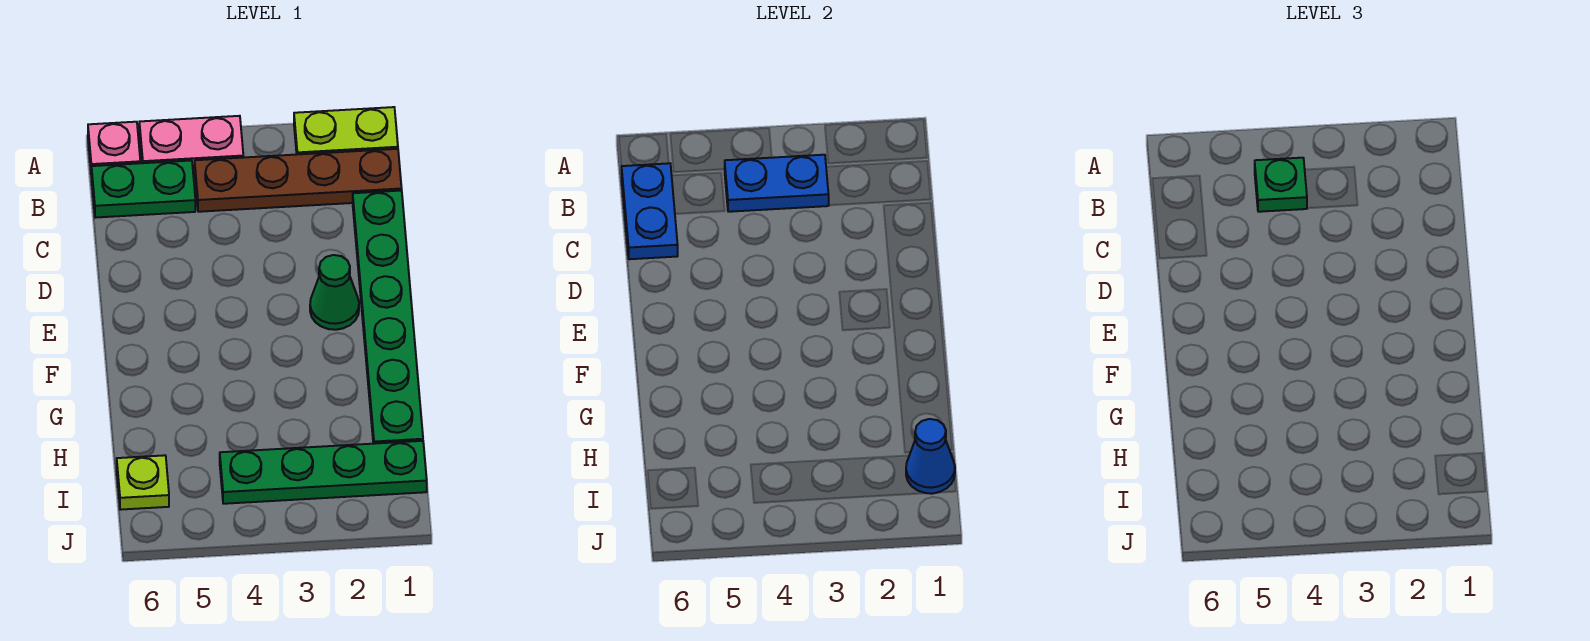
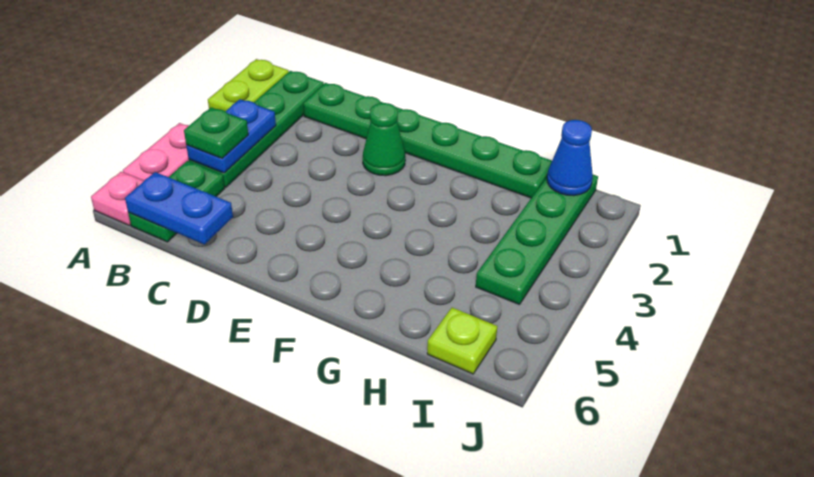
brown plate B1:B4 level 1 -> green plate B1:B4 level 1

